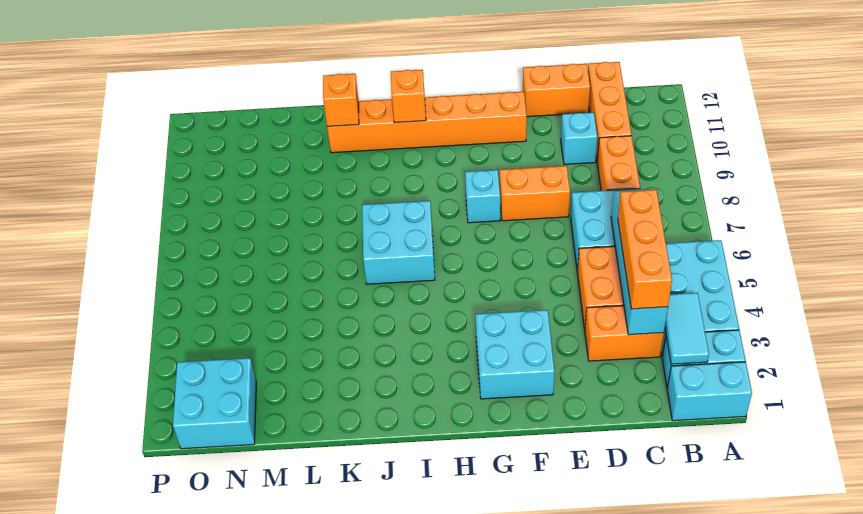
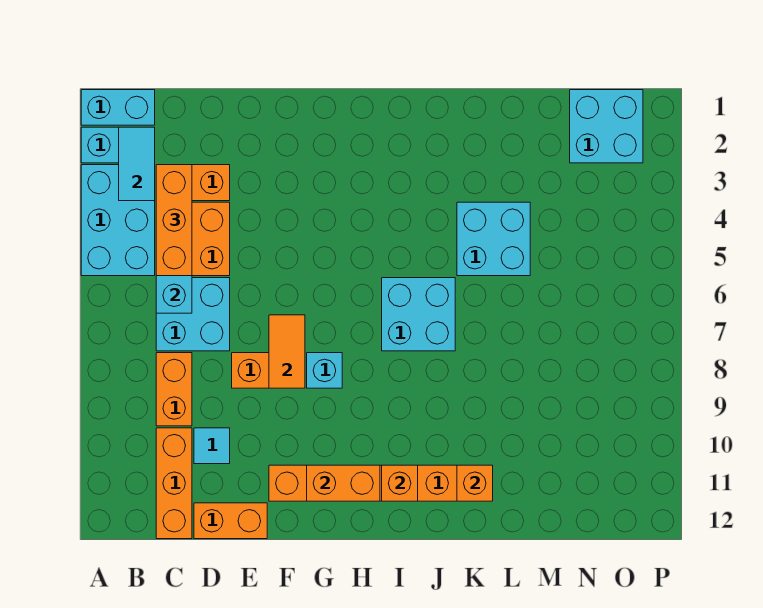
cyan brick D10 level 1 -> cyan tile D10 level 1
cyan brick F2:G3 level 1 -> cyan brick K4:L5 level 1
none -> orange tile F7:F8 level 2
none -> orange brick G11:H11 level 2

